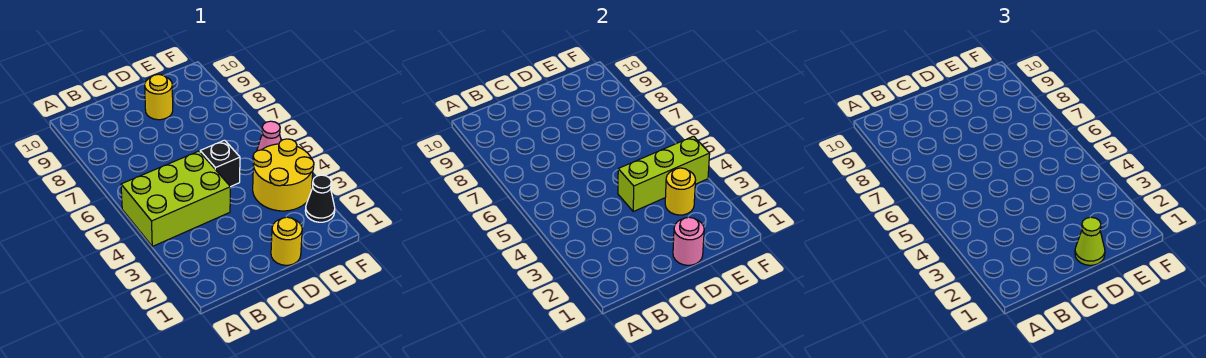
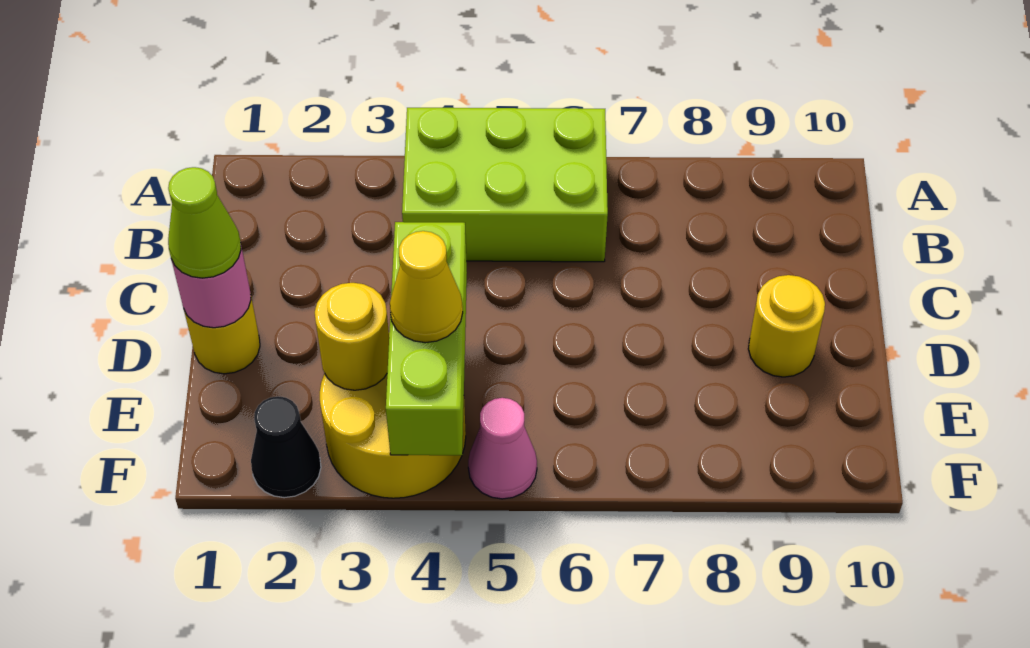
lime brick A4:C5 level 1 -> lime brick A4:B6 level 1
black brick D5 level 1 -> none
none -> yellow cone E4 level 3

